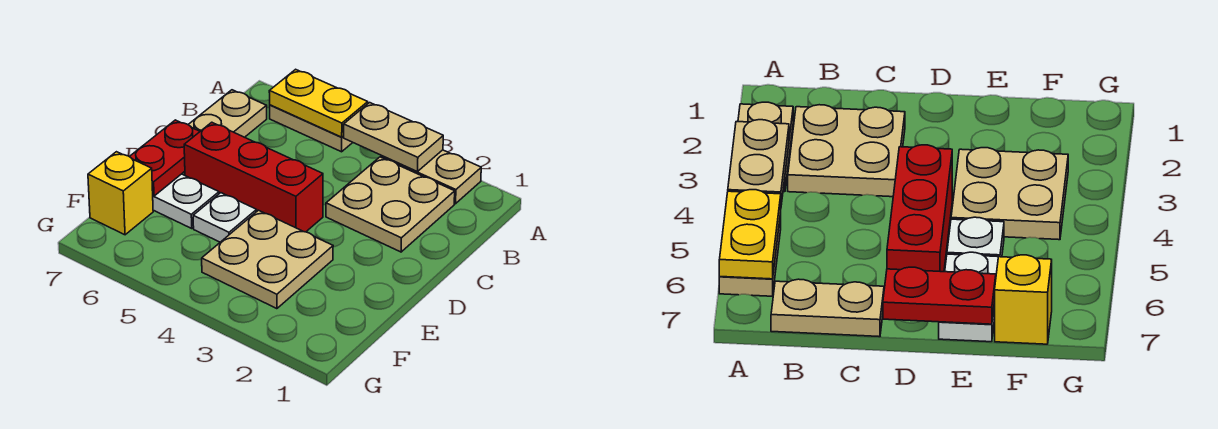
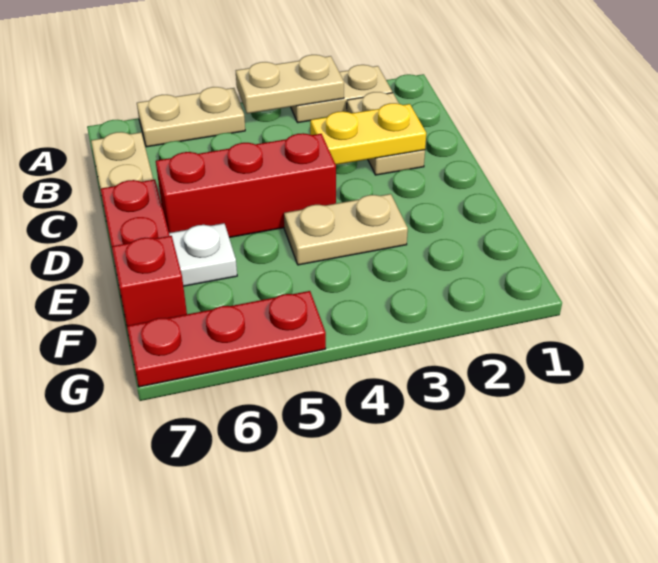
yellow plate A5:A6 level 2 -> yellow plate C2:C3 level 2
tan plate B2:C3 level 1 -> tan plate B2:C2 level 1
tan plate E3:F4 level 1 -> tan plate E3:E4 level 1
white plate E5 level 1 -> none
yellow brick F7 level 1 -> red brick F7 level 1
none -> red plate G5:G7 level 1

